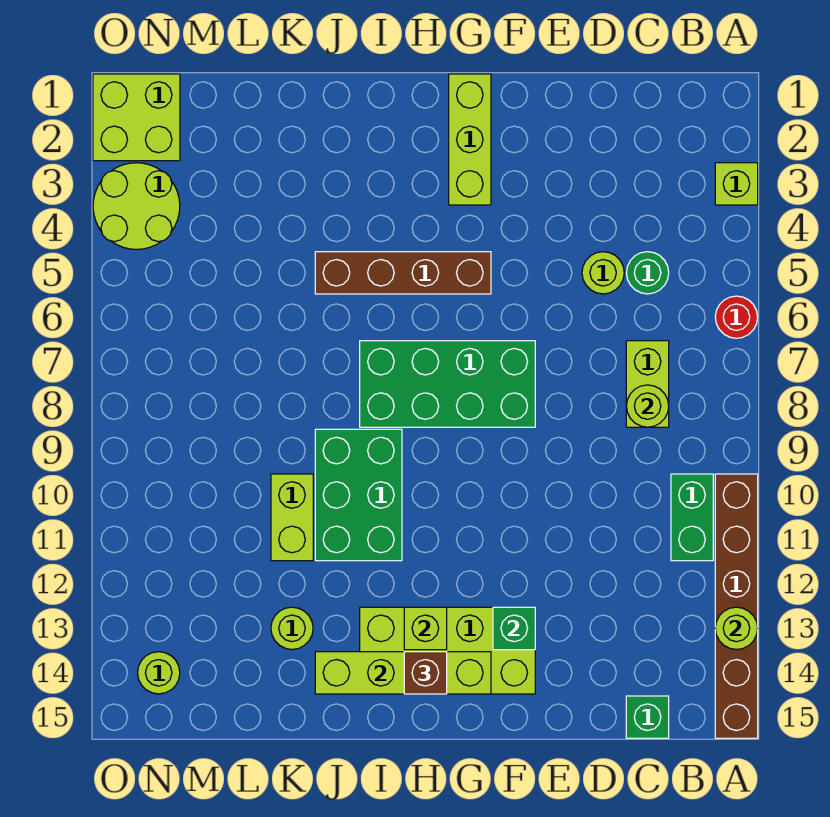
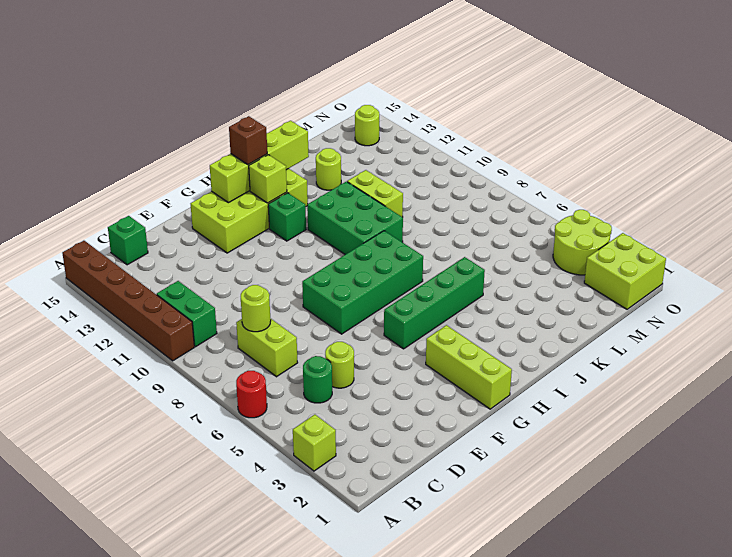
lime round brick A13 level 2 -> none
green brick F13 level 2 -> green brick H12 level 1
brown brick G5:J5 level 1 -> green brick G5:J5 level 1

